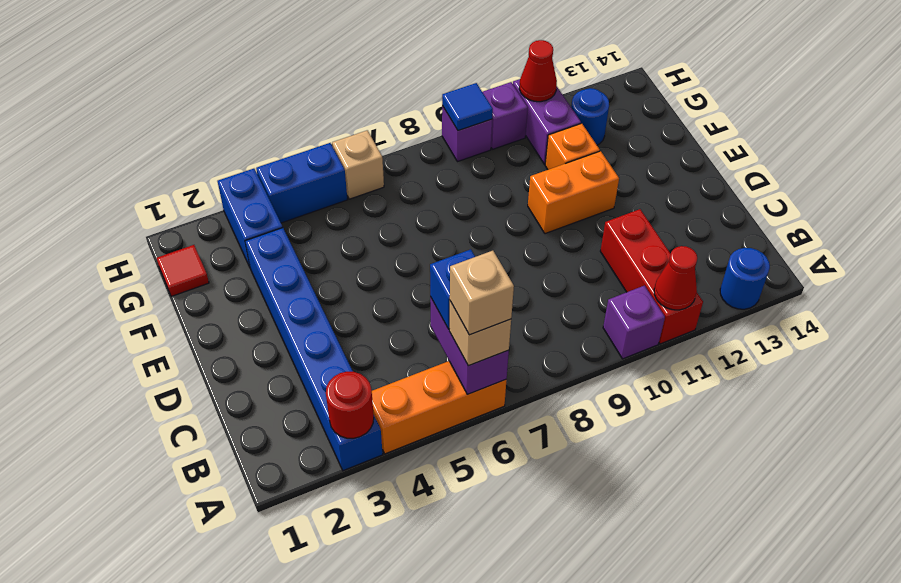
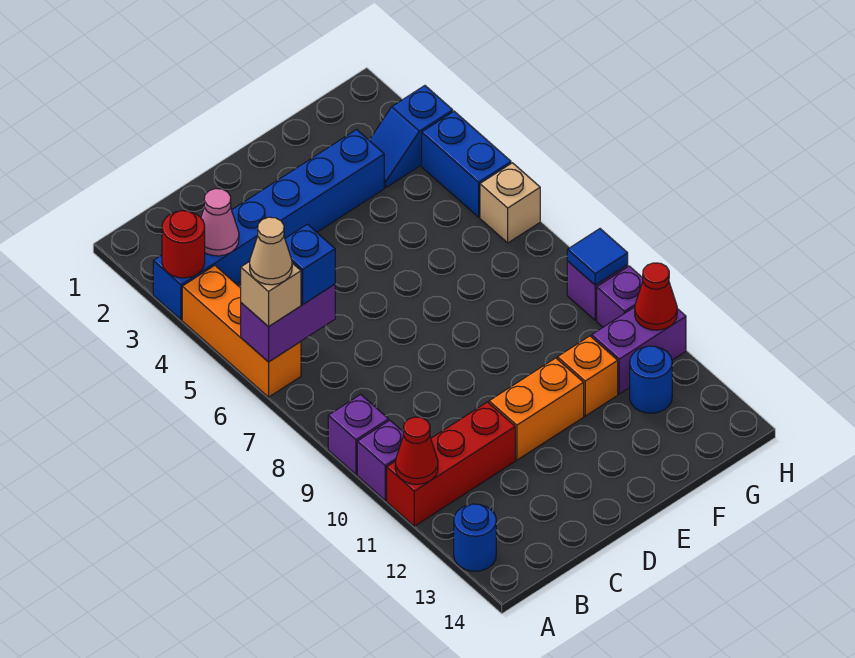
tan brick A6 level 4 -> tan cone A6 level 4
none -> purple brick A9 level 1
none -> pink cone B3 level 2
orange brick E10:E11 level 1 -> orange brick D11:E11 level 1
red tile G1 level 1 -> none
blue brick G3:H3 level 1 -> blue slope G3:H3 level 1 top H

